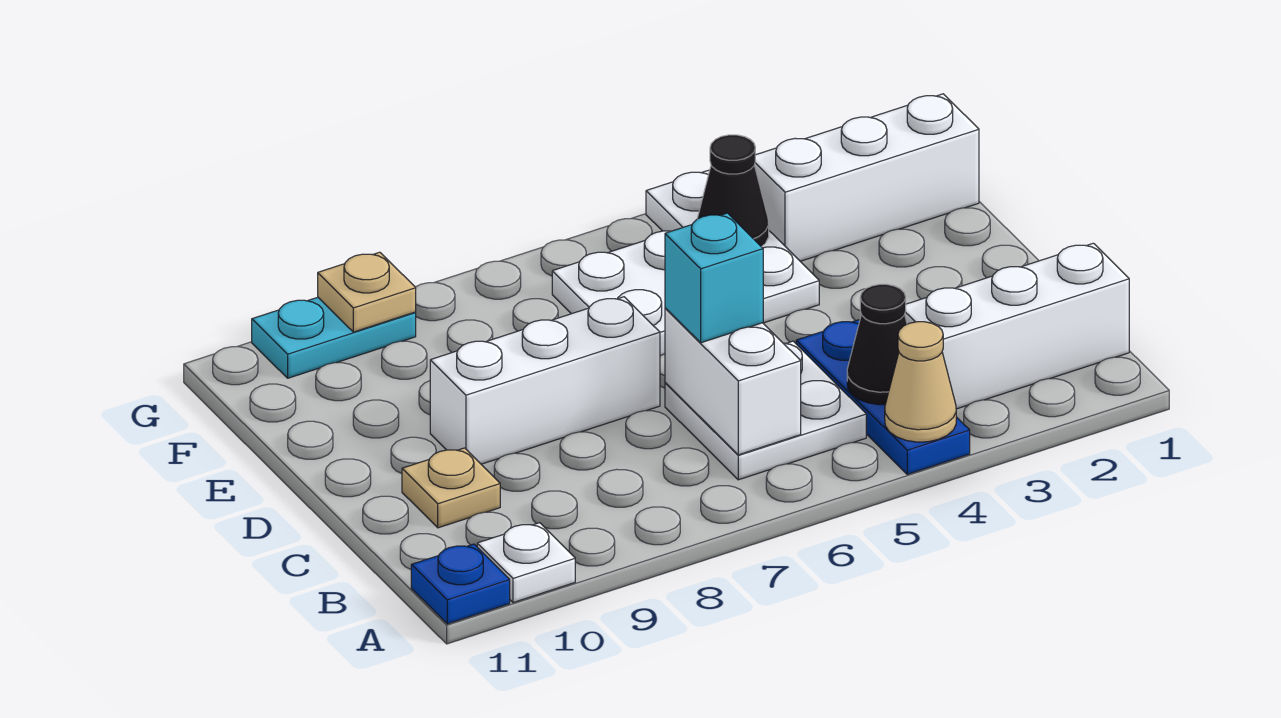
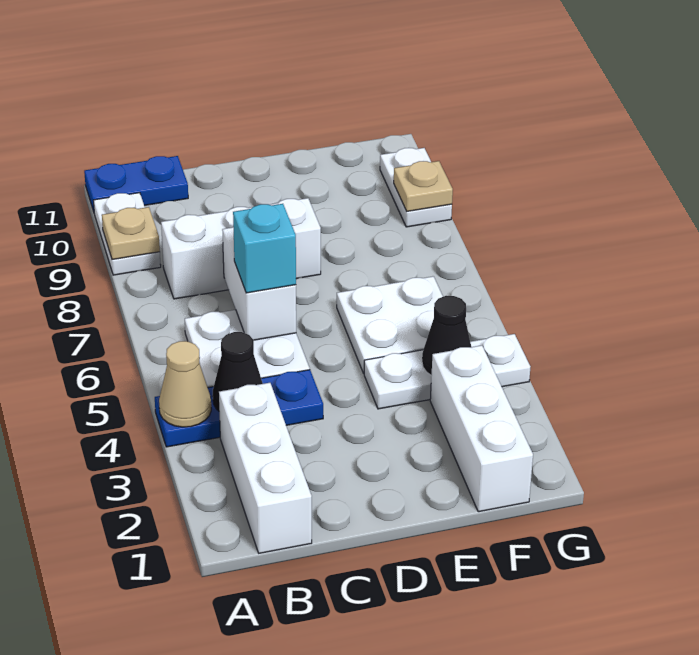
white plate A10 level 1 -> white plate A9:A10 level 1
blue plate A11 level 1 -> blue plate A11:B11 level 1
white brick B6:C6 level 2 -> white brick C6:C7 level 2
tan plate C10 level 1 -> tan plate A9 level 2
white brick D7:D9 level 1 -> white brick B8:D8 level 1
cyan plate G9:G10 level 1 -> white plate G9:G10 level 1

